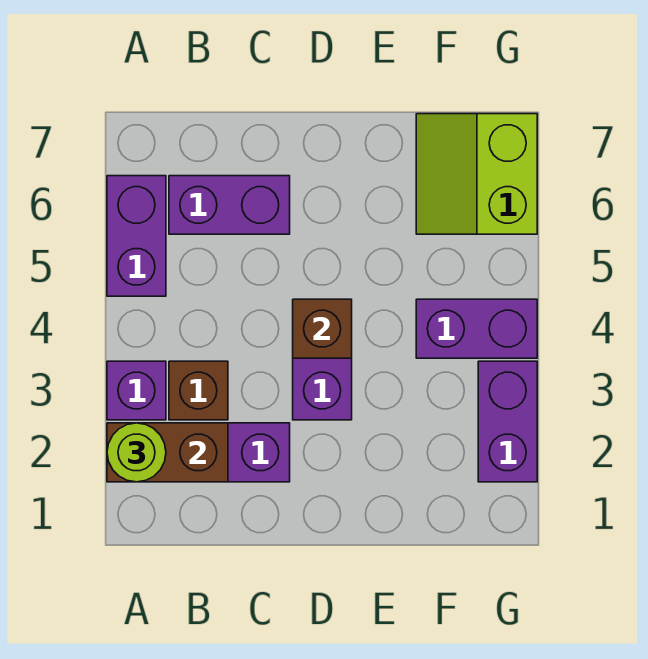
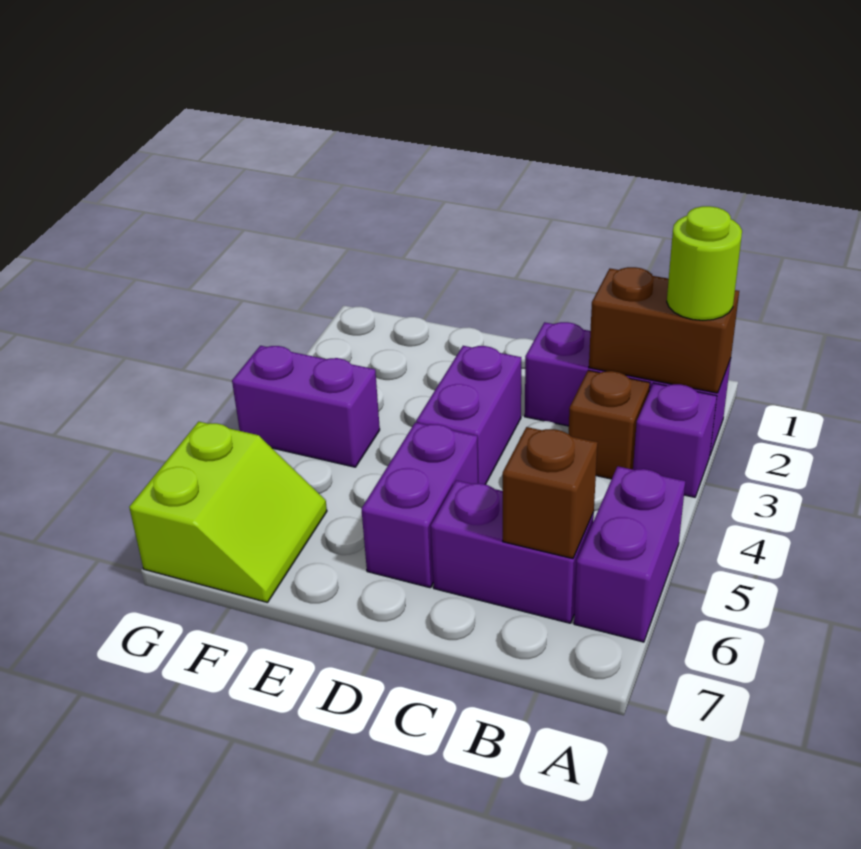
brown brick D4 level 2 -> brown brick B6 level 2
purple brick G2:G3 level 1 -> purple brick D5:D6 level 1

